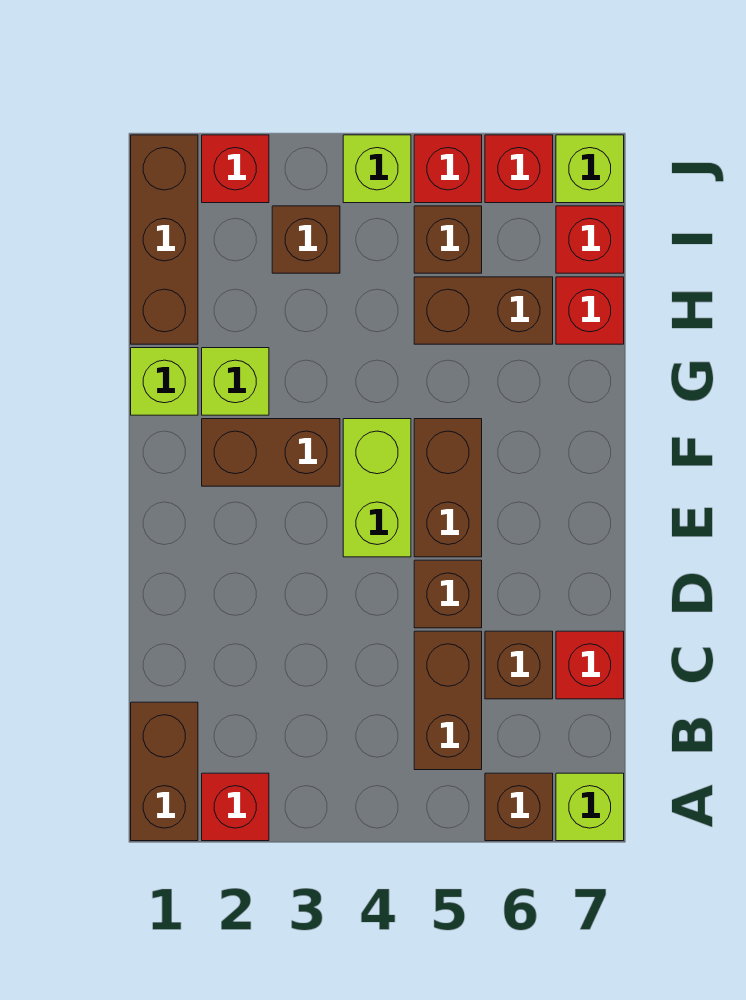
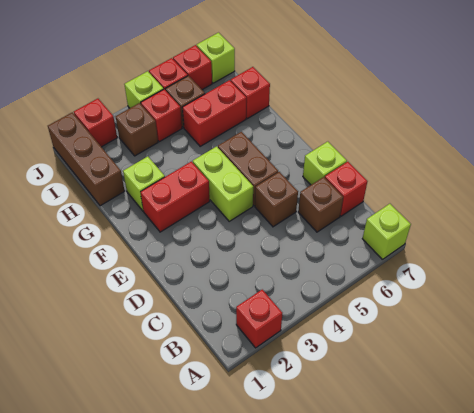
brown brick A1:B1 level 1 -> none
brown brick A6 level 1 -> none
brown brick B5:C5 level 1 -> none
brown brick F2:F3 level 1 -> red brick F2:F3 level 1
lime brick G1 level 1 -> lime brick D7 level 1
brown brick H5:H6 level 1 -> red brick H5:H6 level 1
red brick I7 level 1 -> red brick I4 level 1

